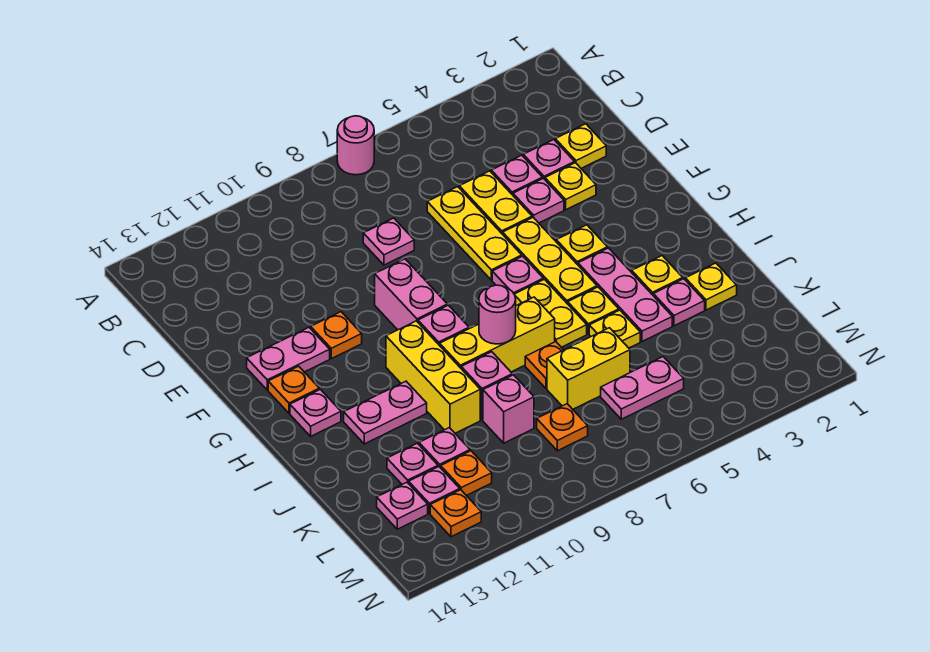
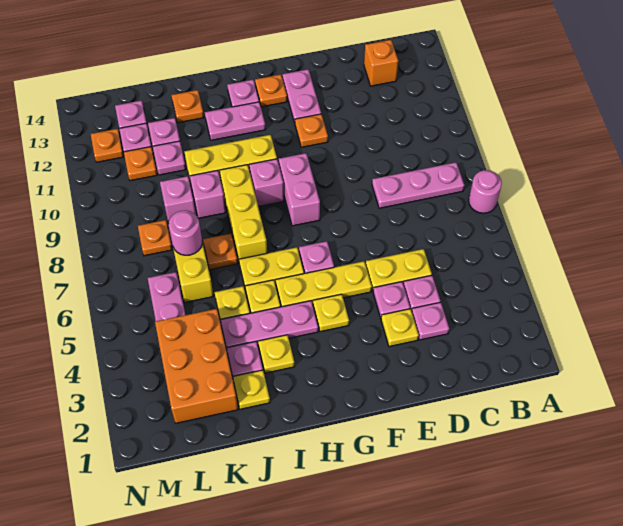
none -> orange brick C13 level 1
yellow plate D2 level 1 -> none
yellow plate D6:F6 level 1 -> none
pink plate D8 level 1 -> pink plate B8:D8 level 1
pink brick F9:G9 level 1 -> pink brick G8:G9 level 1
pink round brick I8 level 2 -> pink round brick K7 level 2
pink plate I11:I12 level 1 -> pink plate H12:I12 level 1
none -> orange plate J13 level 1
none -> orange brick K2:L4 level 1

